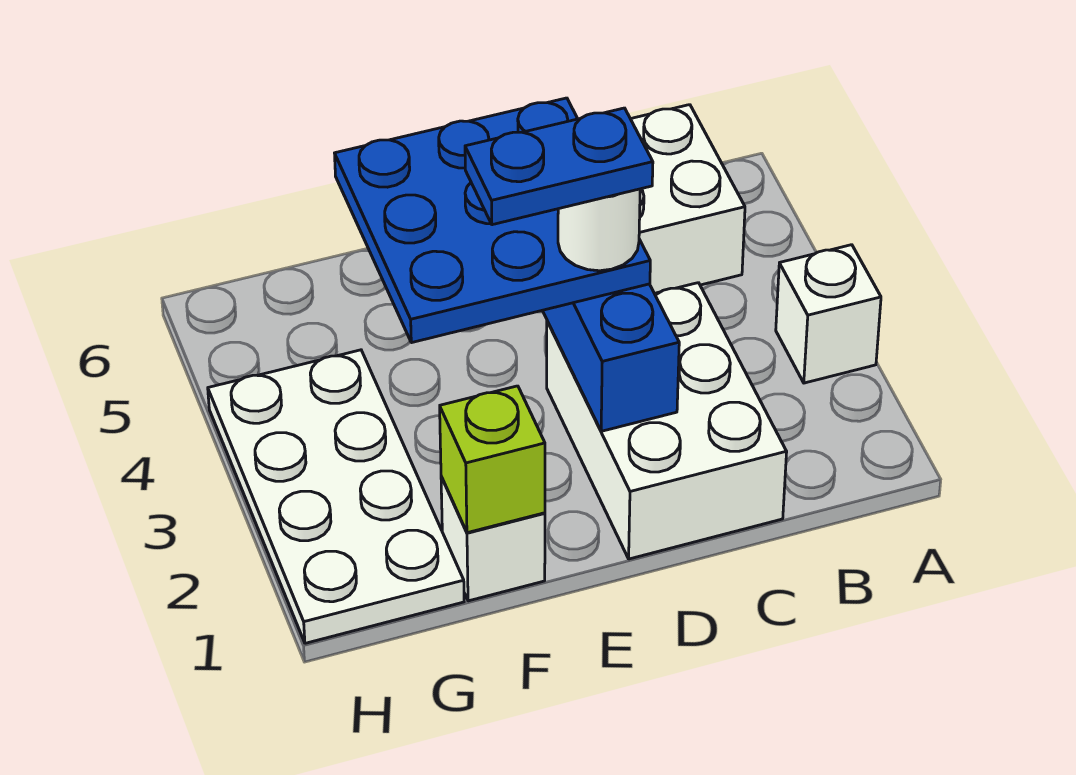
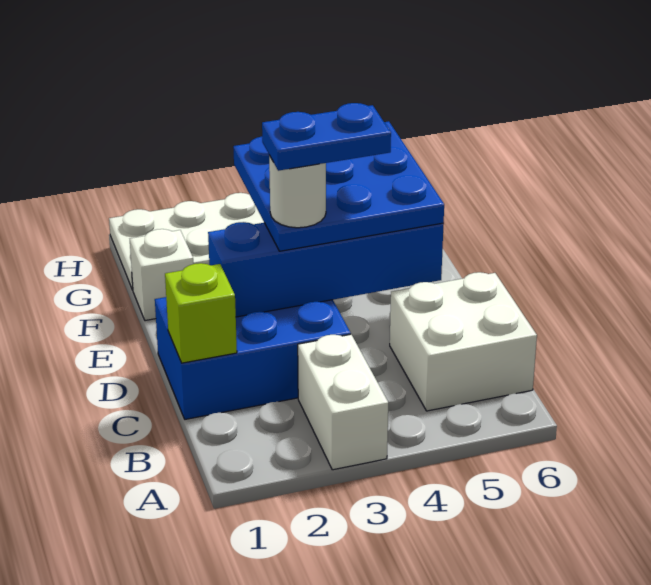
white brick A3 level 1 -> white brick A3:B3 level 1
white brick C1:D3 level 1 -> blue brick C1:D3 level 1
blue plate D3:E3 level 5 -> blue plate D3:D4 level 5
lime brick F1 level 2 -> lime brick C1 level 2

